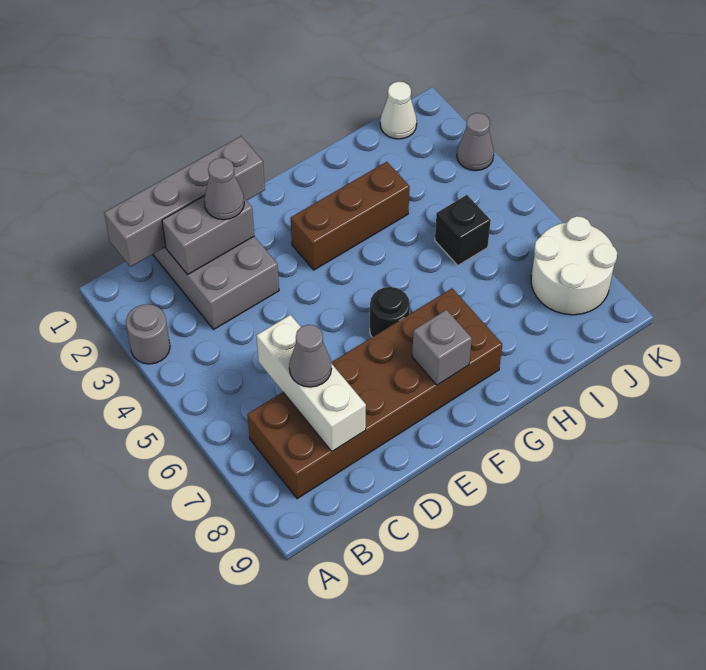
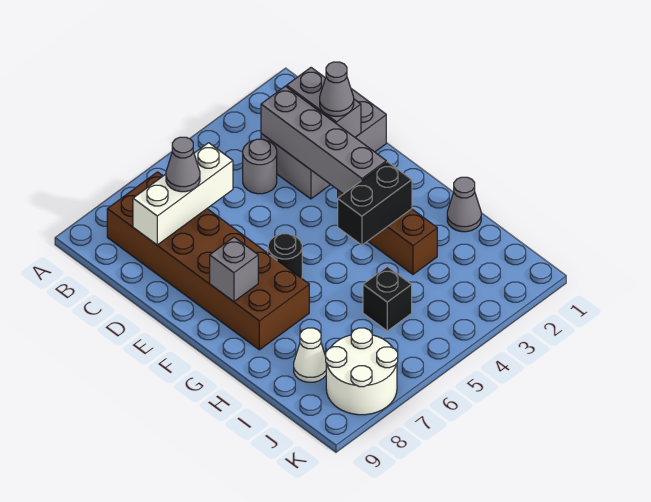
grey round brick A3 level 1 -> grey round brick C4 level 1
grey brick B1:E1 level 2 -> grey brick C3:F3 level 2
none -> black brick G3:G4 level 2
white cone J1 level 1 -> white cone I8 level 1
grey cone K3 level 1 -> grey cone H1 level 1

